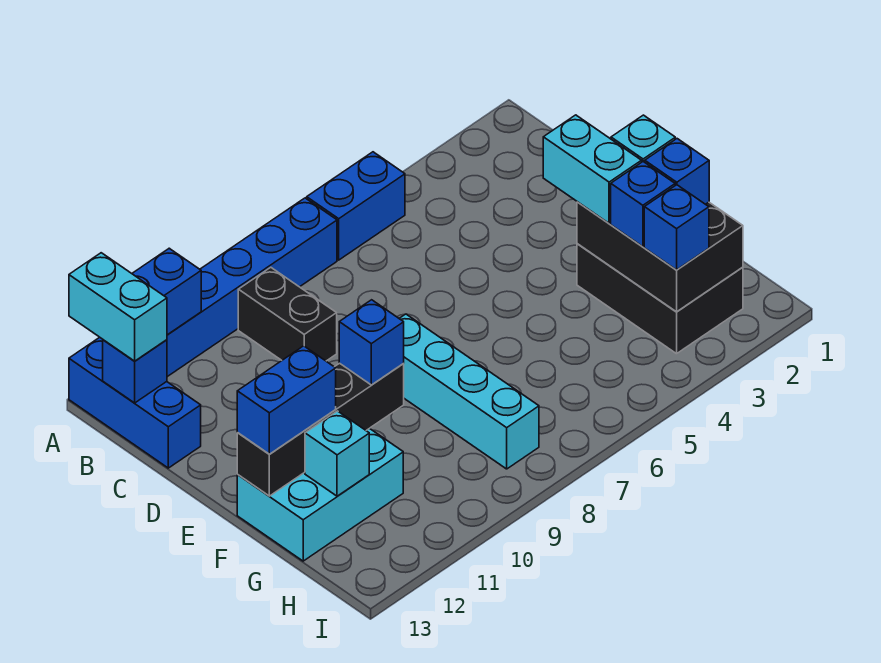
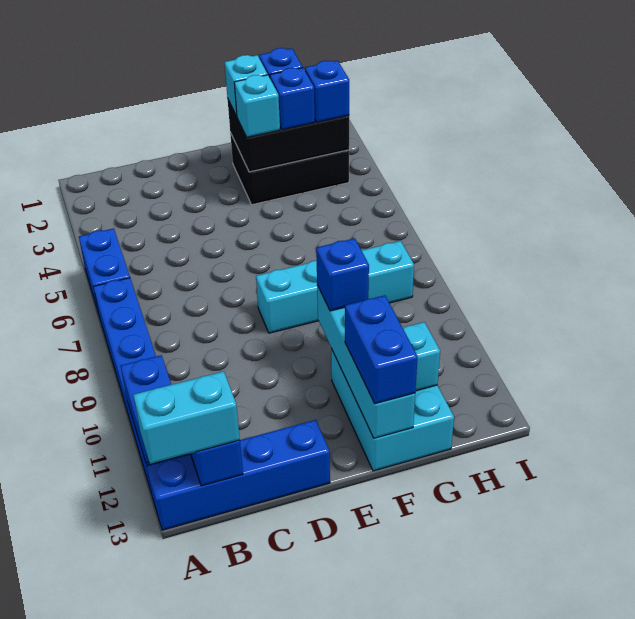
blue brick A13:C13 level 1 -> blue brick A13:D13 level 1
black brick B9:C9 level 1 -> none
cyan brick E3:F3 level 3 -> cyan brick F3 level 3
black brick F10:F13 level 2 -> cyan brick F10:F13 level 2

